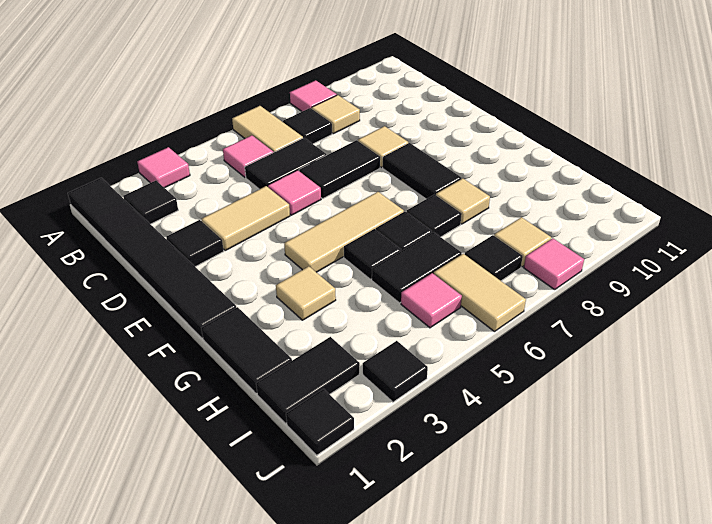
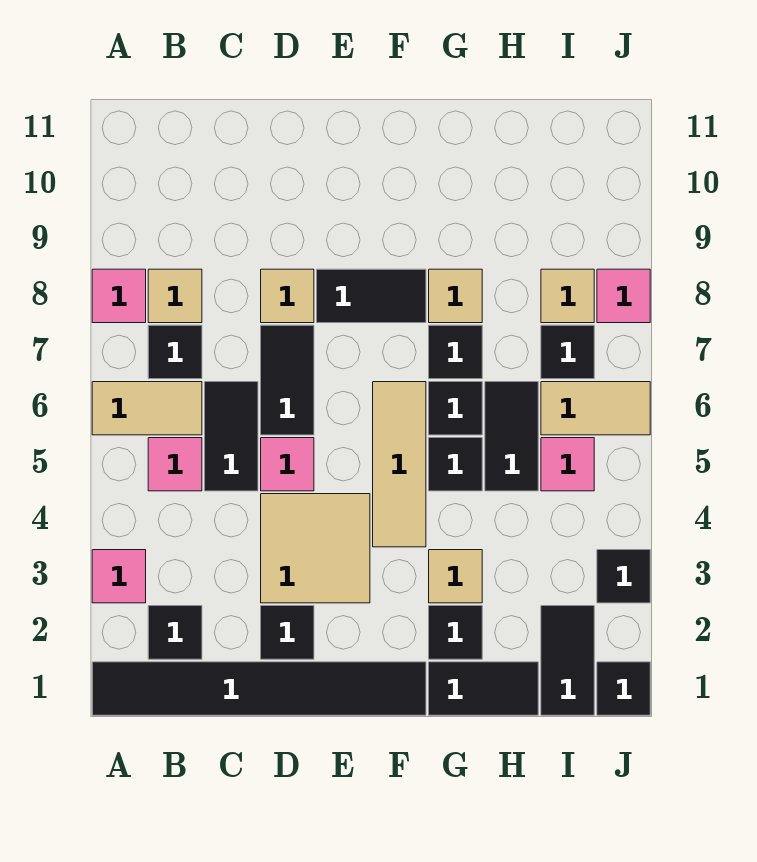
tan tile D3:D4 level 1 -> tan tile D3:E4 level 1
none -> black tile G2 level 1

